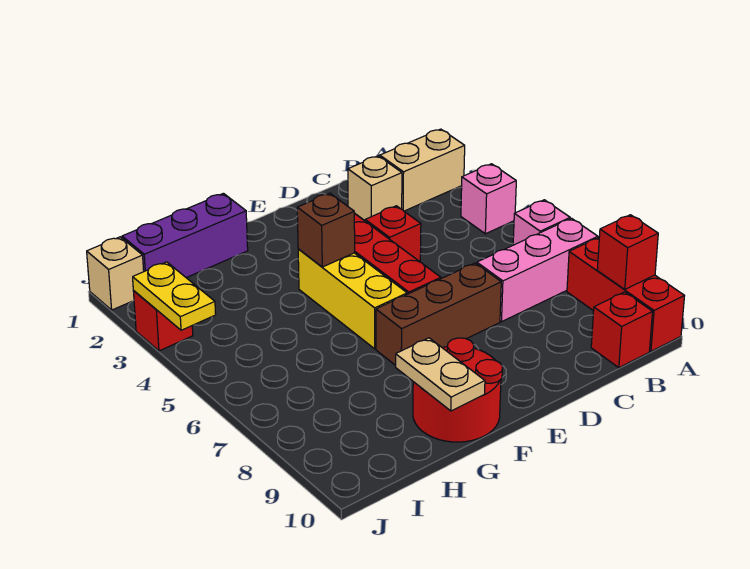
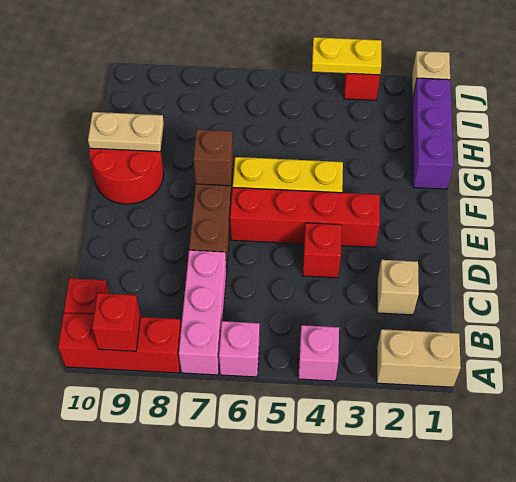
tan brick A2:B2 level 1 -> tan brick A1:A2 level 1
brown brick F4 level 2 -> brown brick F7 level 2

